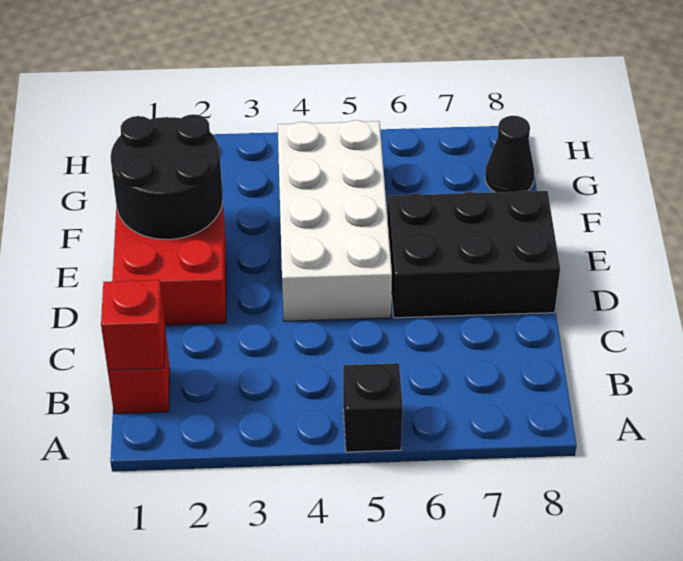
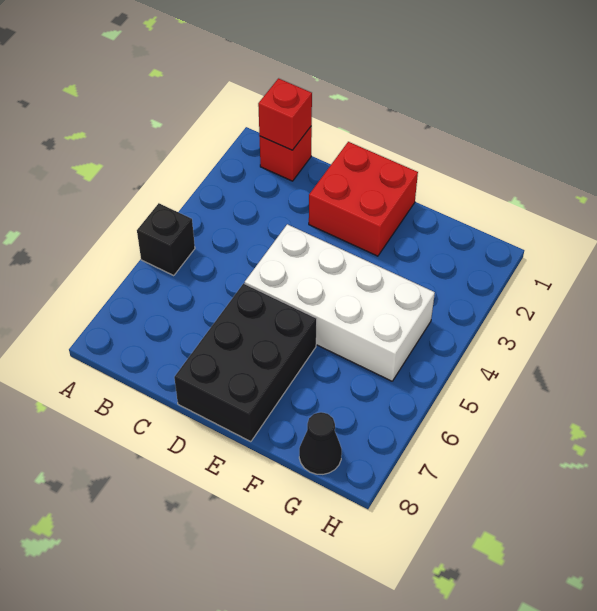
black round brick E1:F2 level 2 -> none

